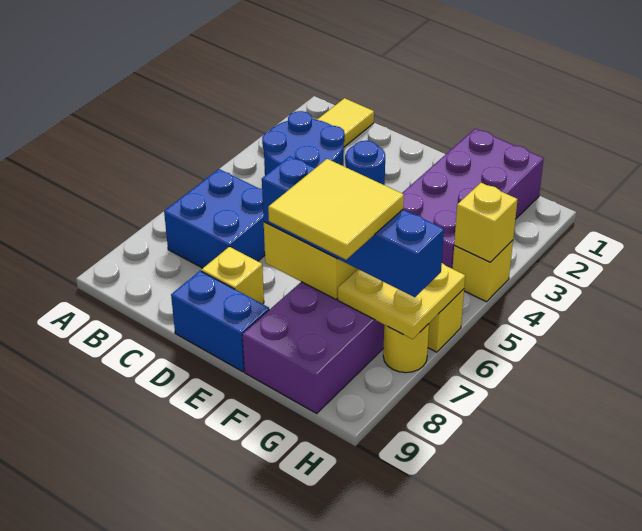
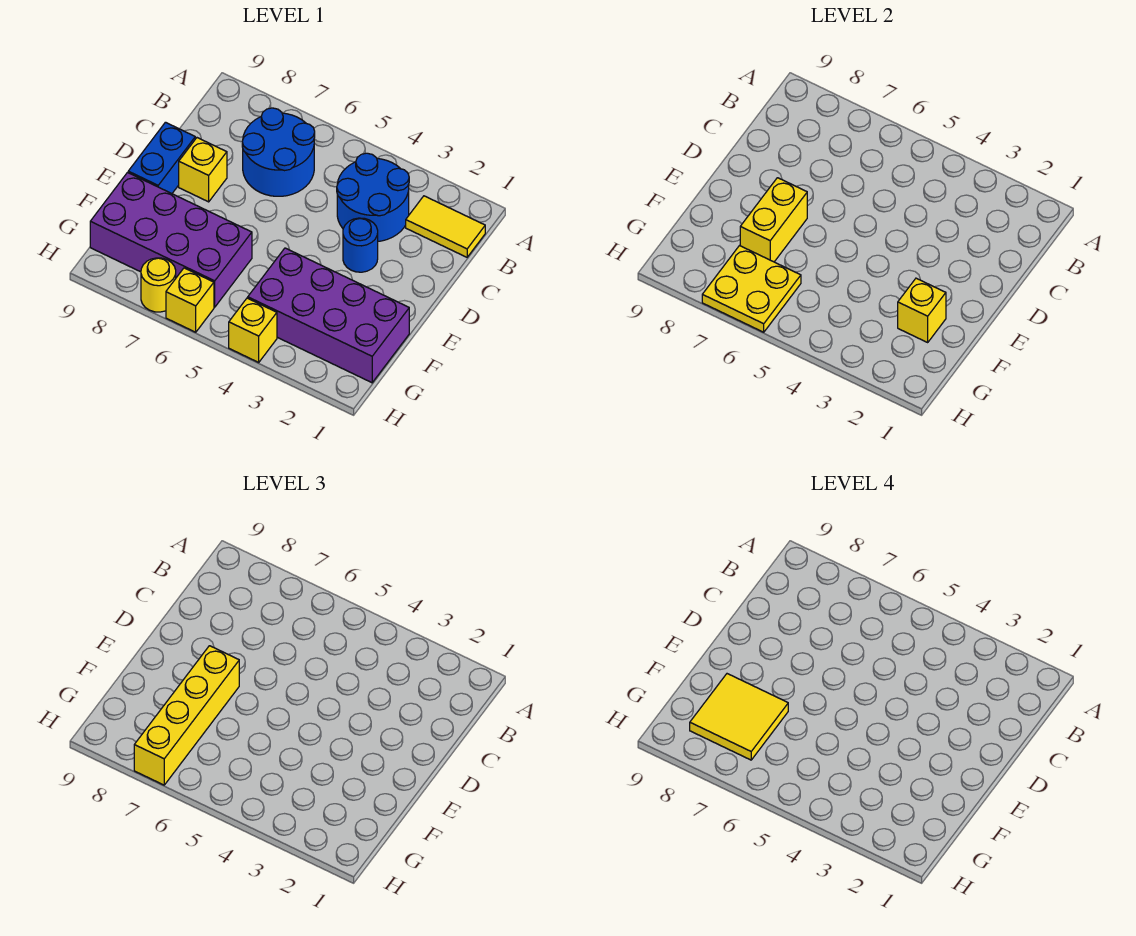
blue brick B6:C7 level 1 -> blue round brick B6:C7 level 1
blue brick E7:H7 level 3 -> yellow brick E7:H7 level 3
yellow brick H4 level 2 -> yellow brick F2 level 2

